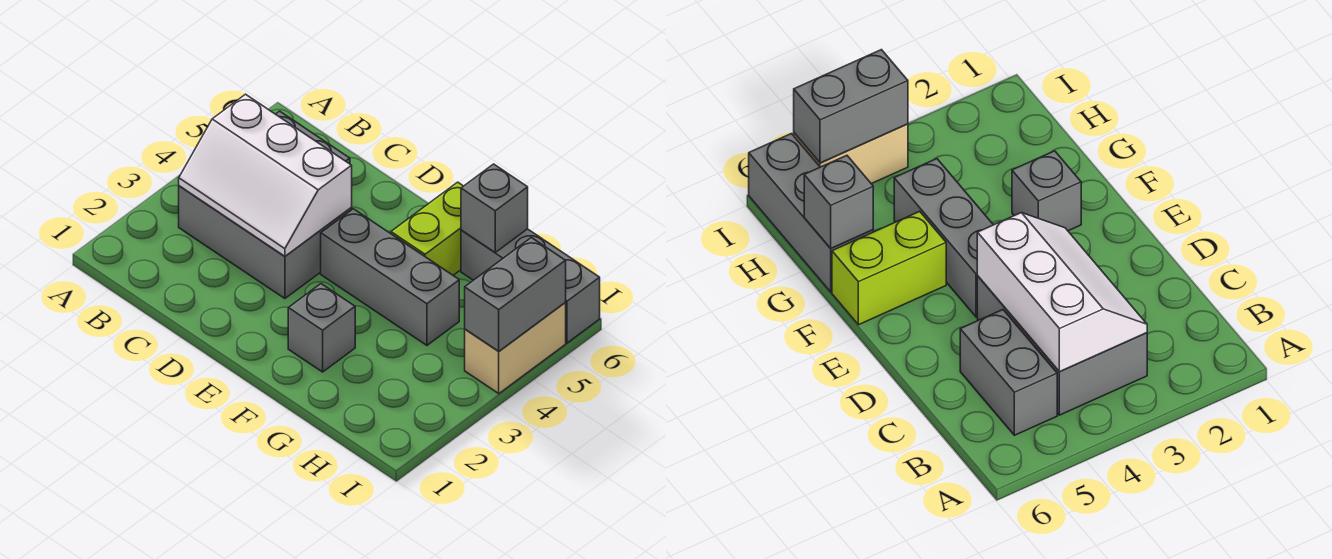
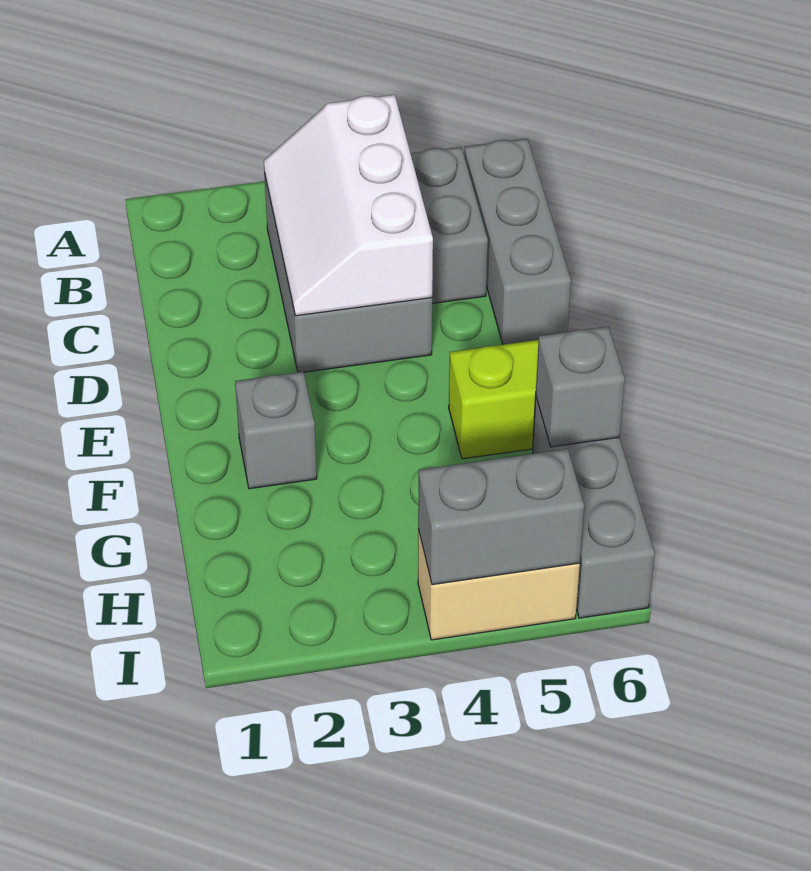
grey brick E4:G4 level 1 -> grey brick B6:D6 level 1

